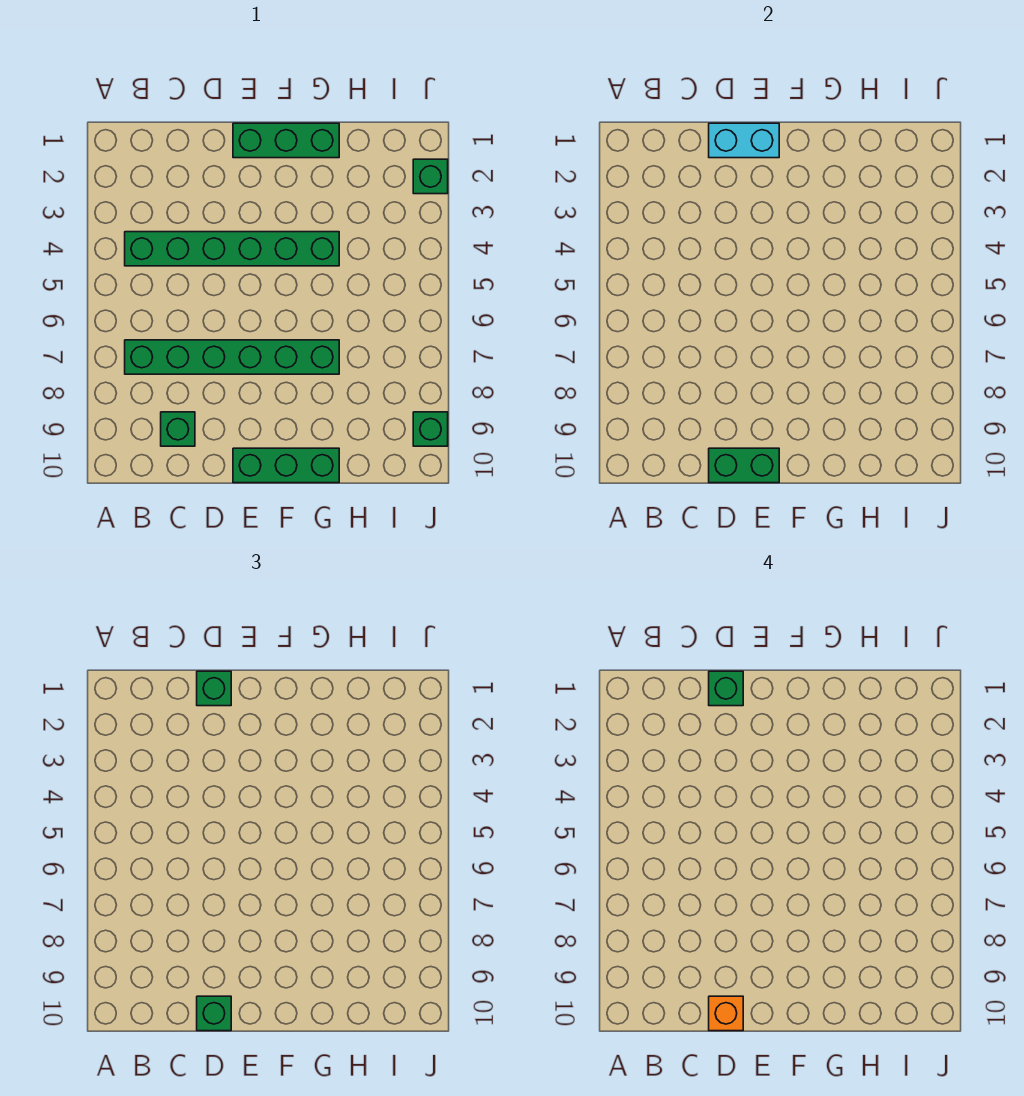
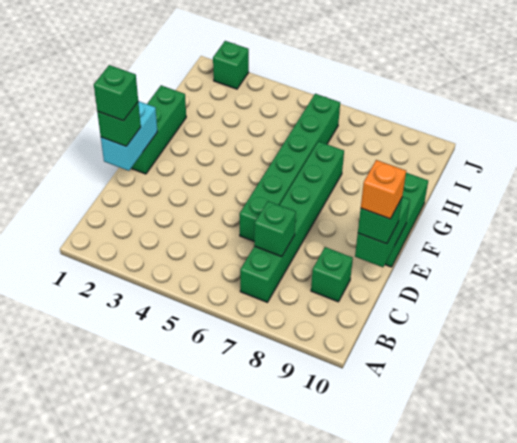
green brick B4:G4 level 1 -> green brick D6:I6 level 1
green brick J9 level 1 -> green brick C7 level 2

